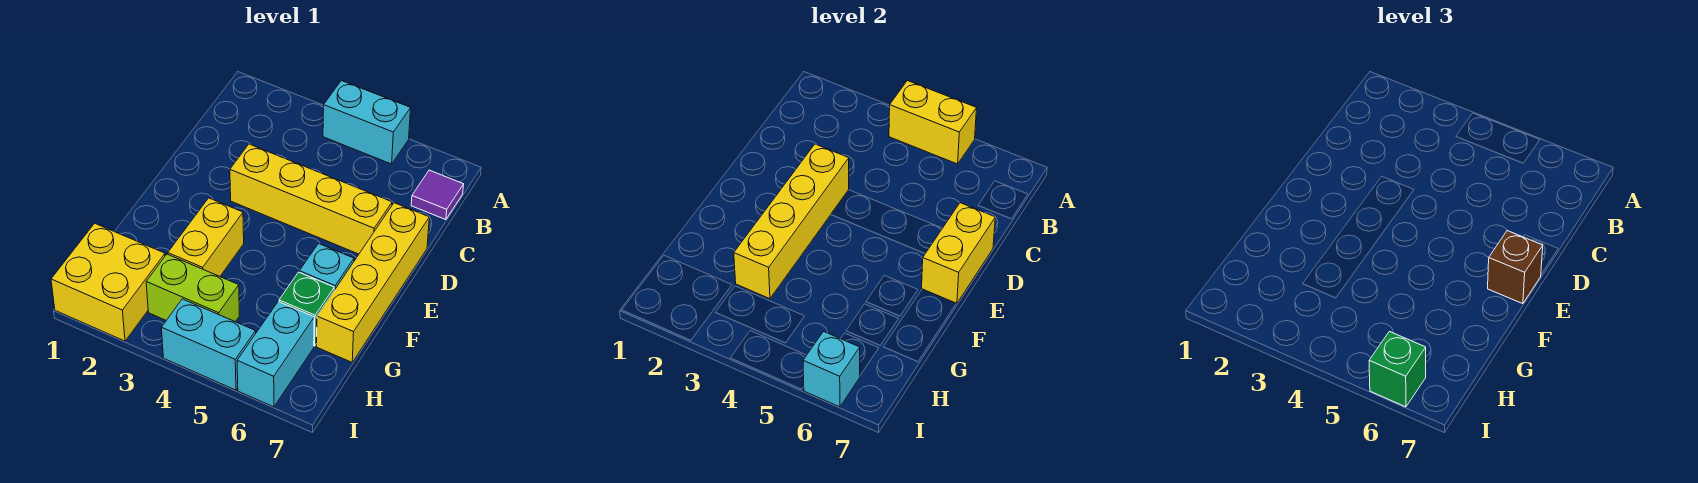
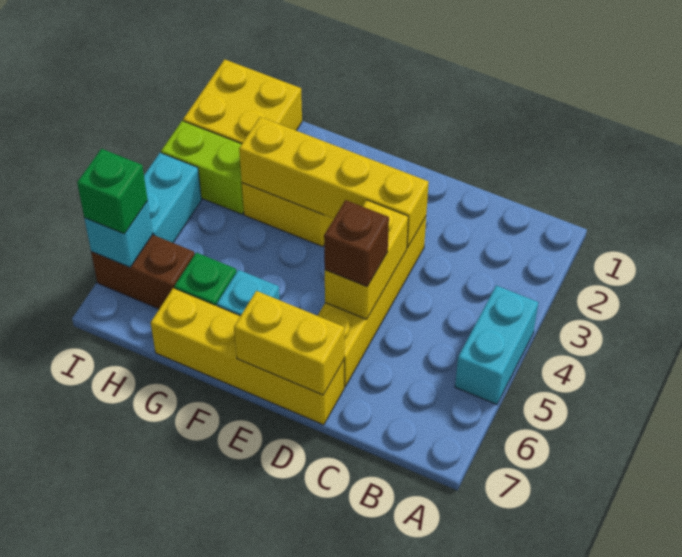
yellow brick A4:A5 level 2 -> yellow brick D4:D5 level 2
purple tile B7 level 1 -> none
brown brick E7 level 3 -> brown brick D5 level 3
lime brick H3:H4 level 1 -> lime brick H3:I3 level 1
cyan brick H6:I6 level 1 -> brown brick H6:I6 level 1

